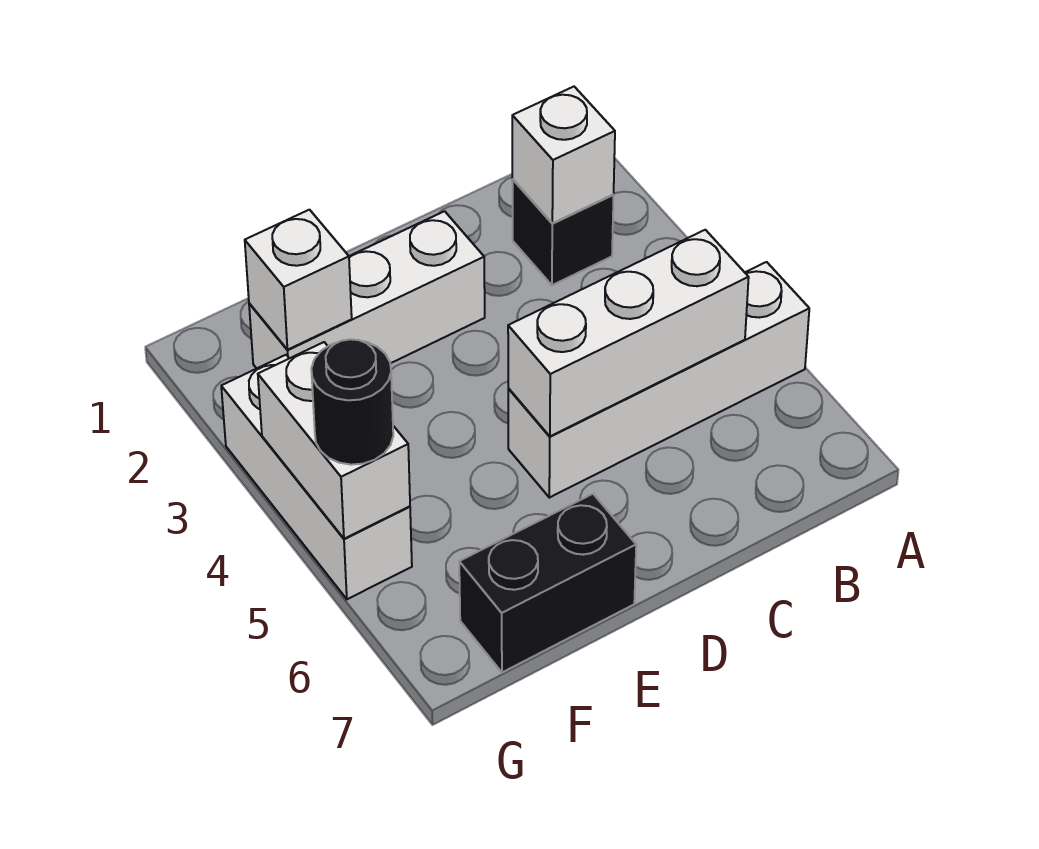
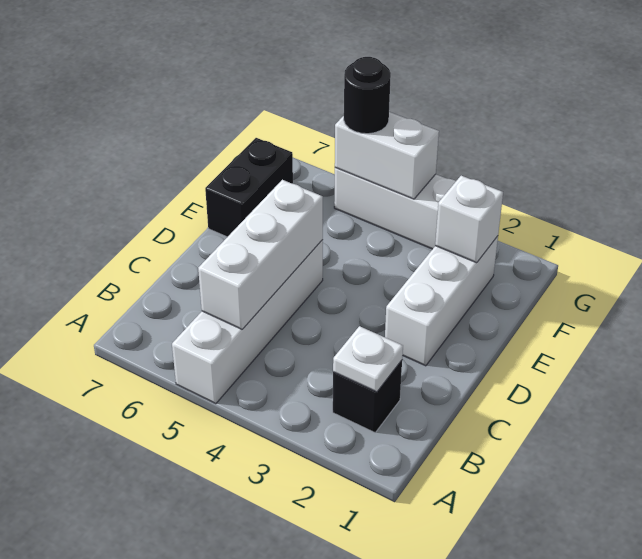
white brick B2 level 2 -> white plate B2 level 2

